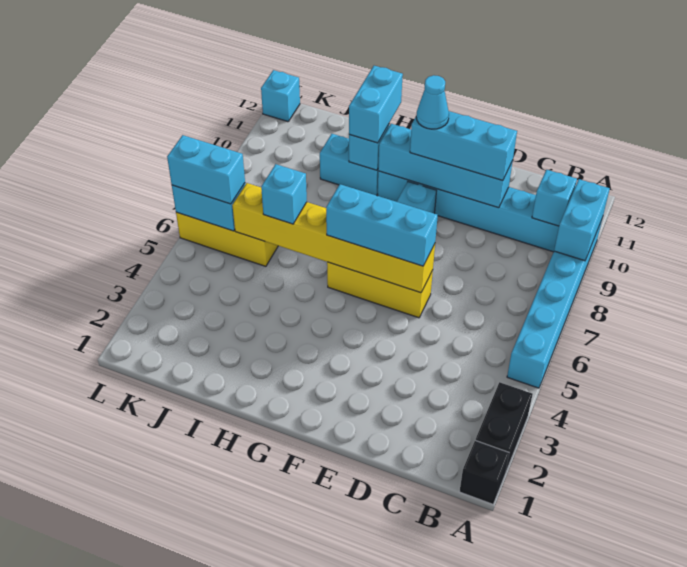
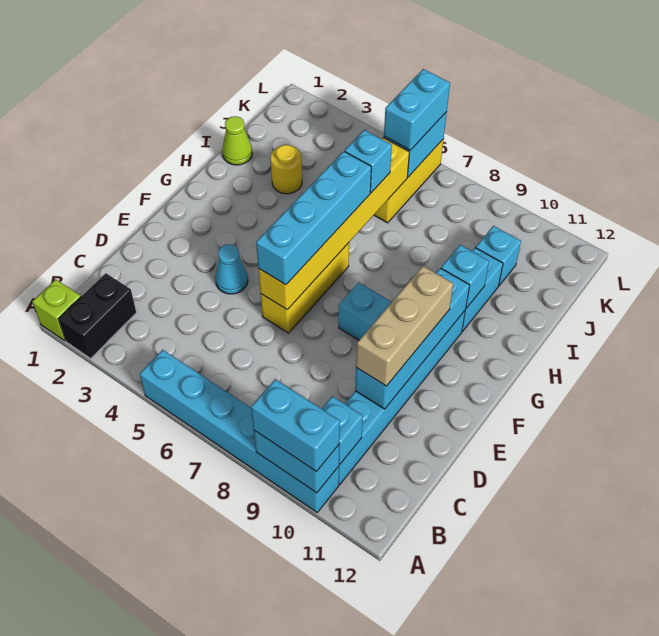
black brick A1 level 1 -> lime brick A1 level 1
black brick A2:A3 level 1 -> black brick A2:B2 level 1
cyan brick D10:F10 level 3 -> tan brick D10:F10 level 3
cyan brick E6:G6 level 3 -> cyan brick E6:H6 level 3
cyan cone F10 level 4 -> cyan cone E4 level 1
cyan brick H10:H11 level 3 -> cyan brick A9:A10 level 3
none -> lime cone I1 level 1
none -> yellow round brick I3 level 1
cyan brick L12 level 1 -> cyan brick J10 level 1

